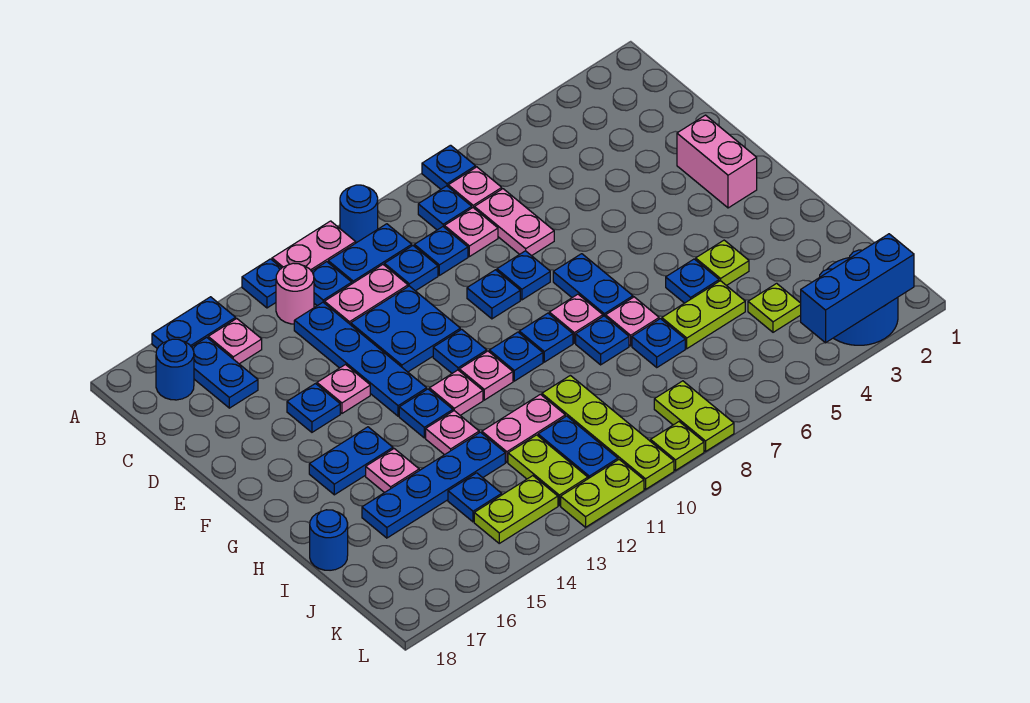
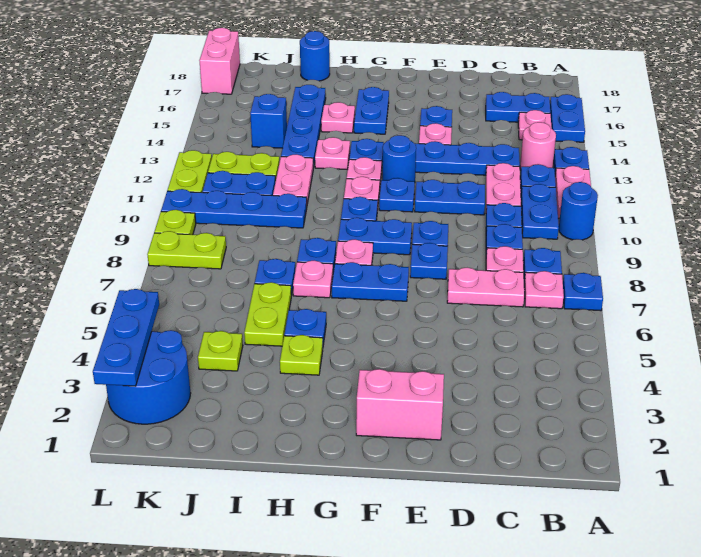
blue round brick B17 level 1 -> blue round brick F12 level 1
blue plate D11:E12 level 1 -> blue plate D11:E11 level 1
blue plate G9 level 1 -> blue plate F9:G9 level 1
lime plate I10:L10 level 1 -> blue plate I10:L10 level 1
blue plate J14 level 1 -> blue brick J14 level 1
lime plate K13:K14 level 1 -> none
blue brick L2:L4 level 2 -> blue plate L2:L4 level 2
none -> pink brick L17:L18 level 1

